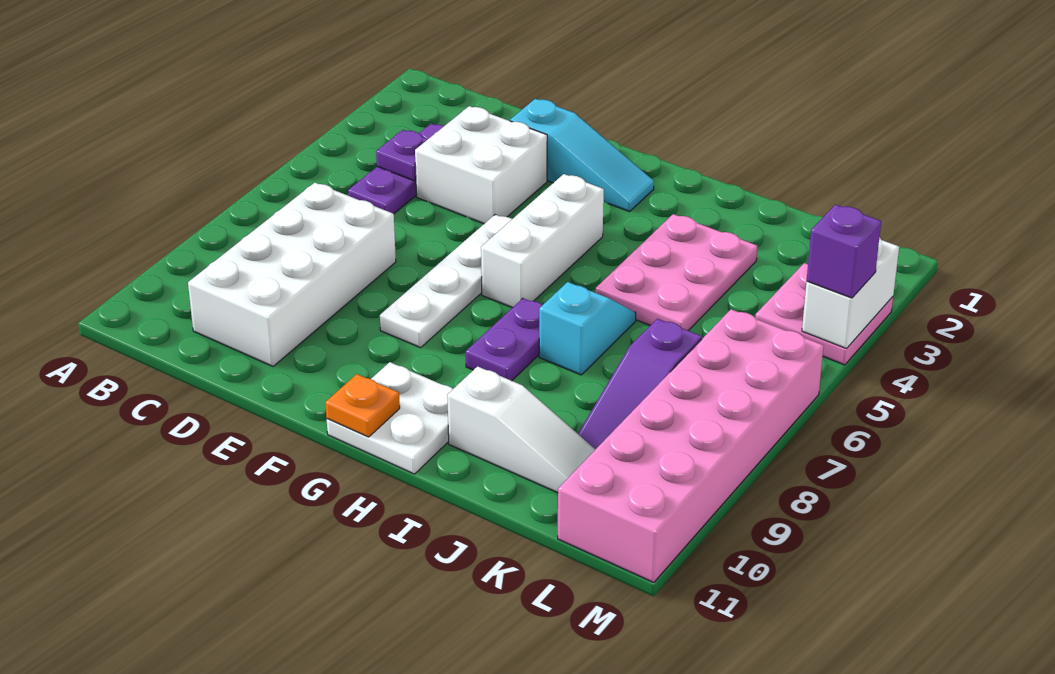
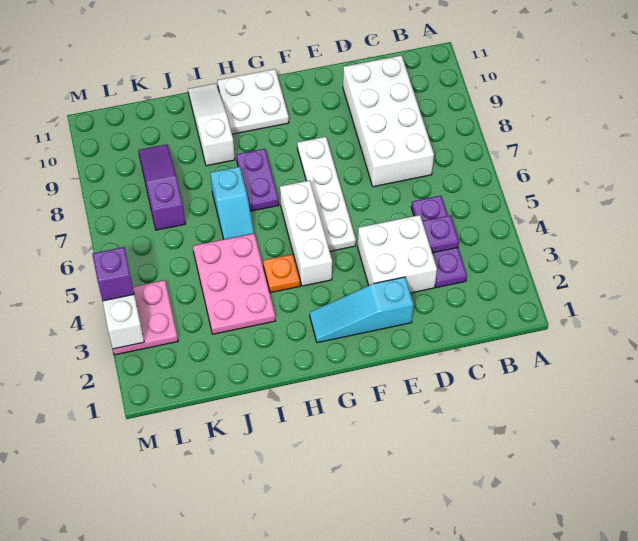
orange plate G11 level 2 -> orange plate H4 level 1
white slope I10:K10 level 1 top I -> white slope I9:I11 level 1 top 9
pink brick L6:M11 level 1 -> none

